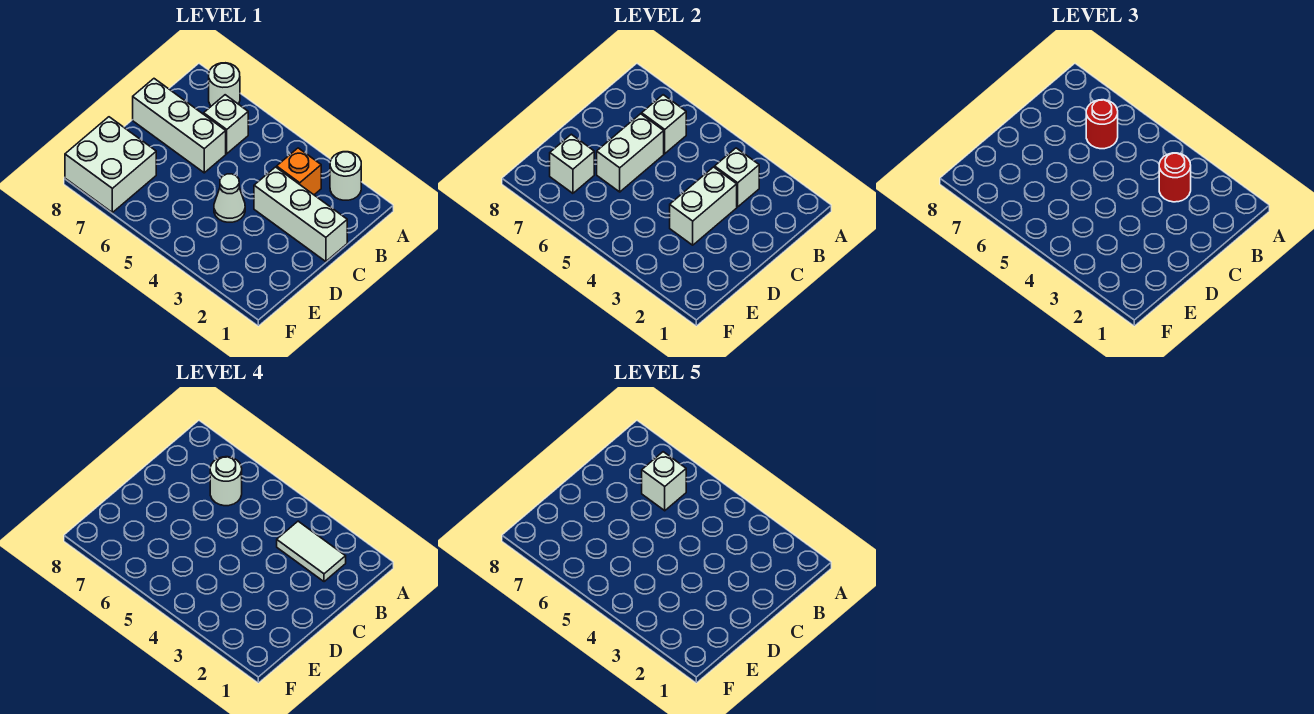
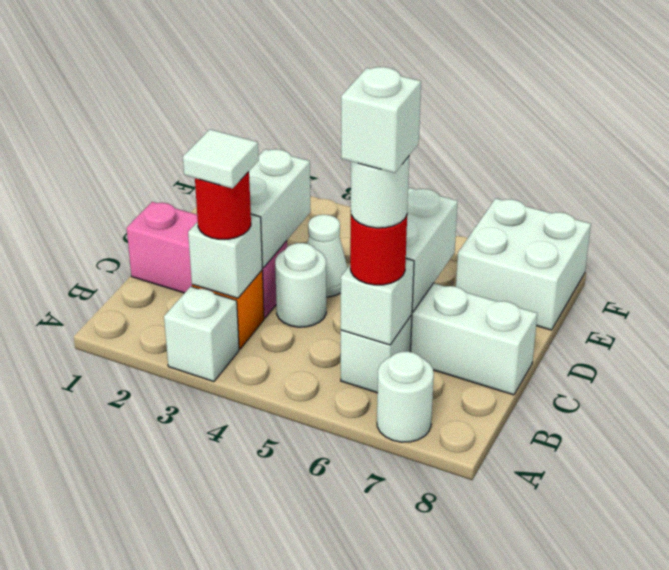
white round brick A2 level 1 -> white round brick C4 level 1
white tile B2:B3 level 4 -> white tile B3 level 4
white brick C1:C3 level 1 -> pink brick C1:C3 level 1
white brick E7 level 2 -> white brick A3 level 1

